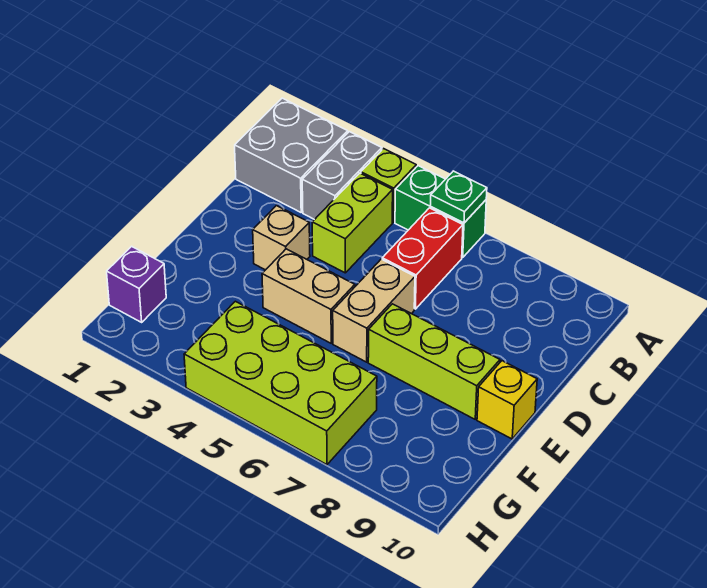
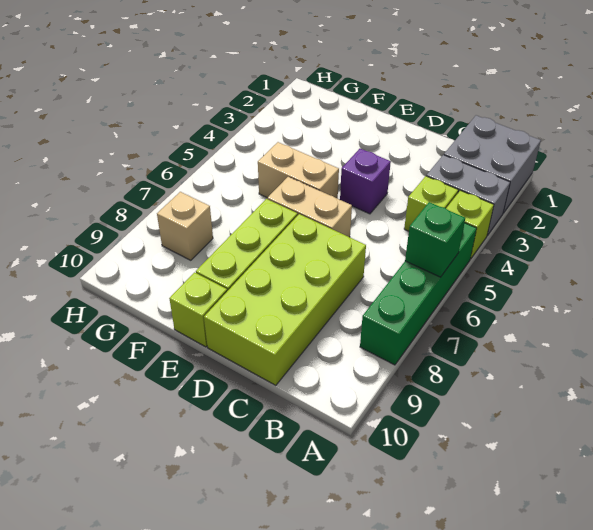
green brick A5:A6 level 1 -> green brick A5:A8 level 1
green plate A6 level 2 -> green brick A6 level 2
lime brick B4:C4 level 1 -> lime brick B4 level 1
red brick B6:C6 level 1 -> none
tan brick D3 level 1 -> tan brick G8 level 1
tan brick E4:E5 level 1 -> tan brick E5:F5 level 1
yellow brick E10 level 1 -> lime brick E10 level 1
purple brick G1 level 1 -> purple brick D4 level 1
lime brick G4:H7 level 1 -> lime brick C7:D10 level 1

